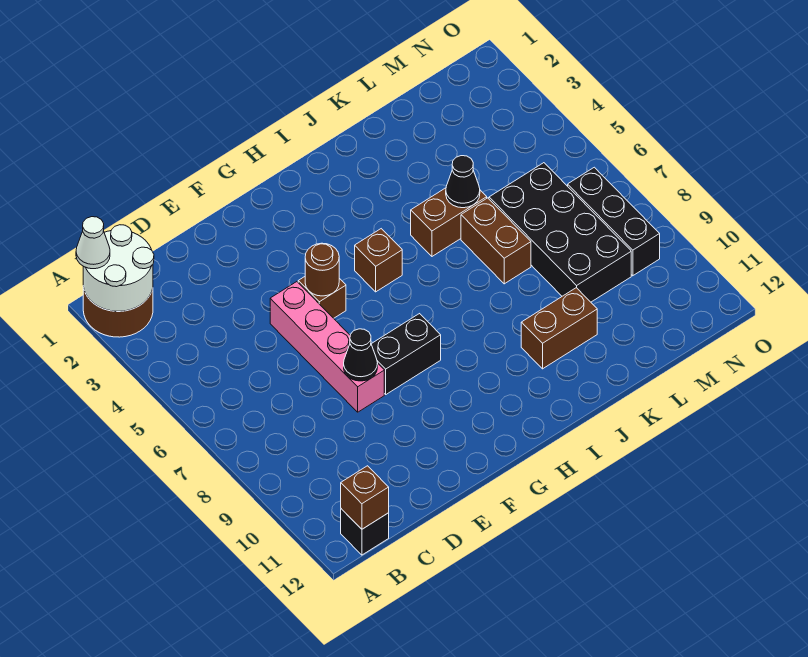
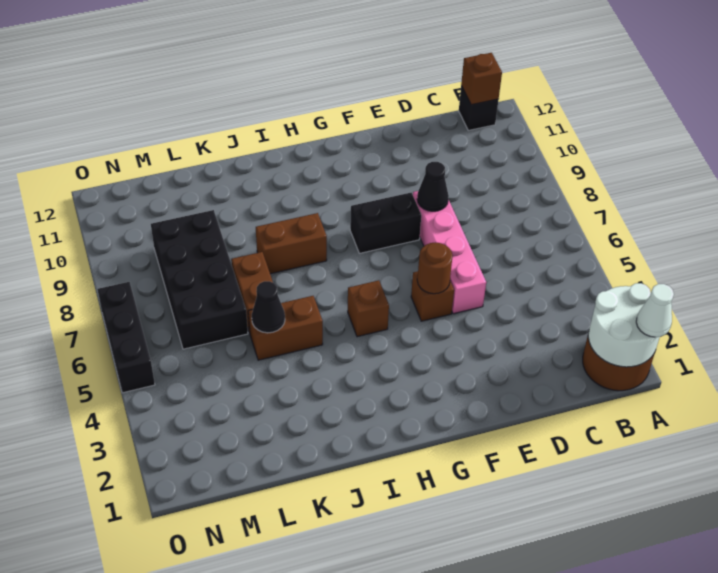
brown brick J10:K10 level 1 -> brown brick I8:J8 level 1
black brick N7:N9 level 1 -> black brick O5:O7 level 1

